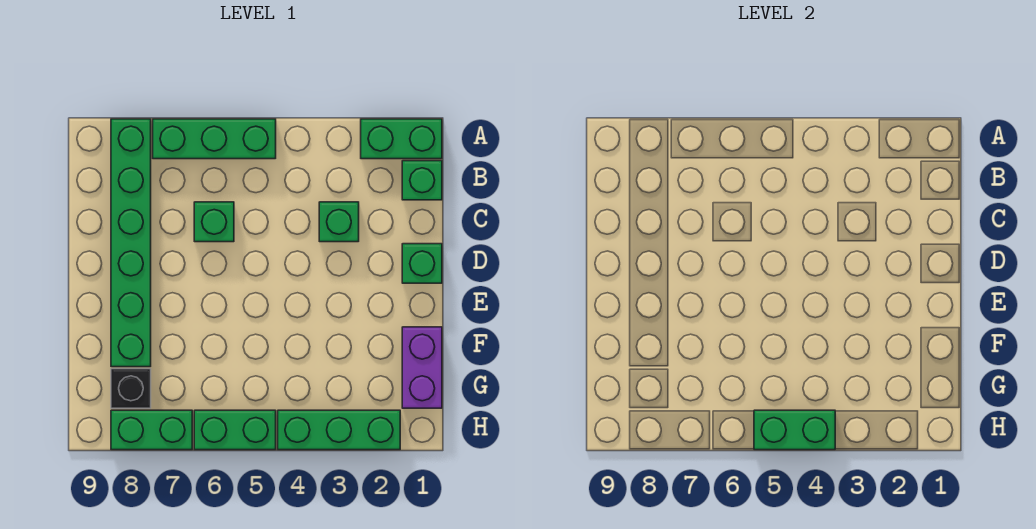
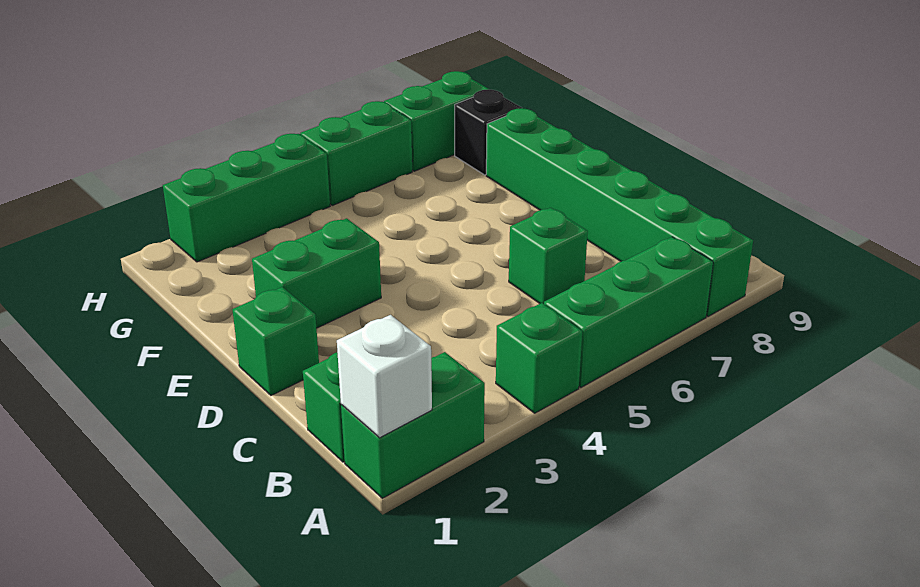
none -> white brick A1 level 2
green brick C3 level 1 -> green brick A4 level 1
purple brick F1:G1 level 1 -> none
green brick H4:H5 level 2 -> green brick E2:E3 level 1

